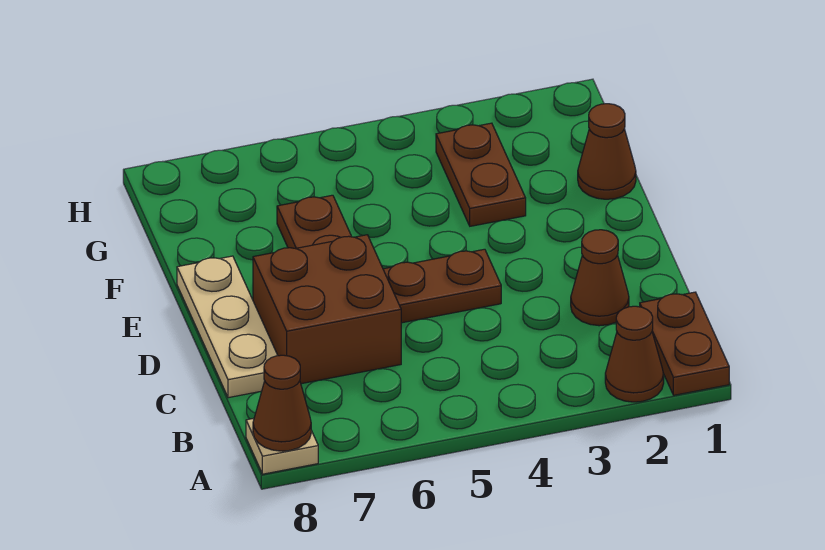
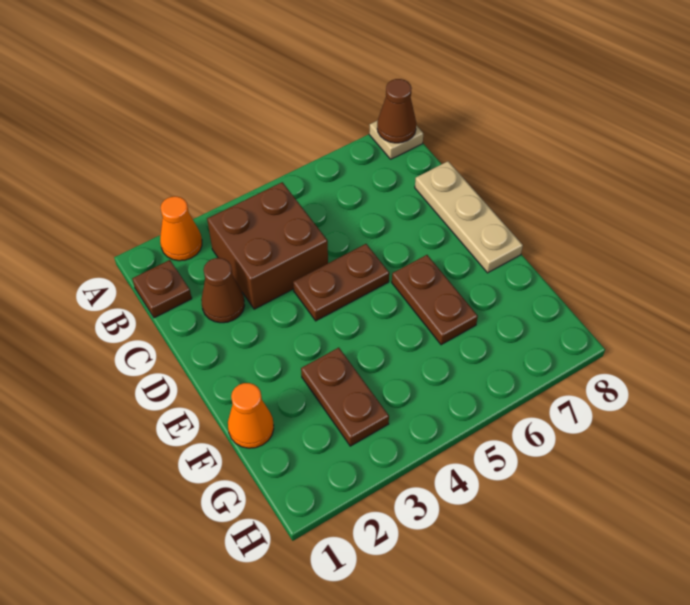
brown plate A1:B1 level 1 -> brown plate B1 level 1
brown cone A2 level 1 -> orange cone A2 level 1
brown brick C6:D7 level 1 -> brown brick B3:C4 level 1
brown cone F1 level 1 -> orange cone F1 level 1

